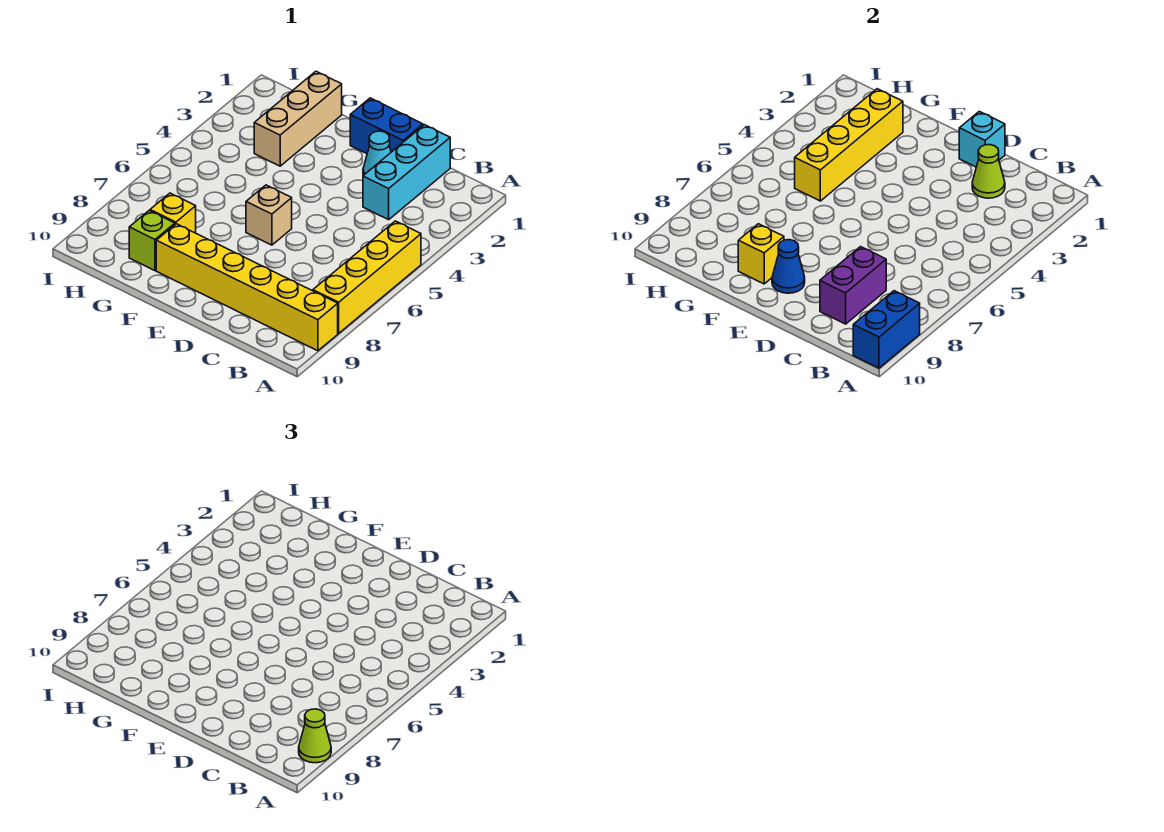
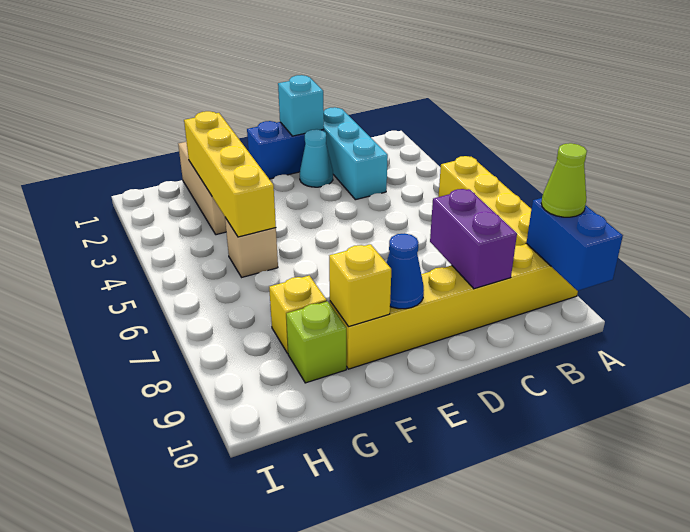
lime cone C2 level 2 -> none
tan brick E6 level 1 -> tan brick G5 level 1

